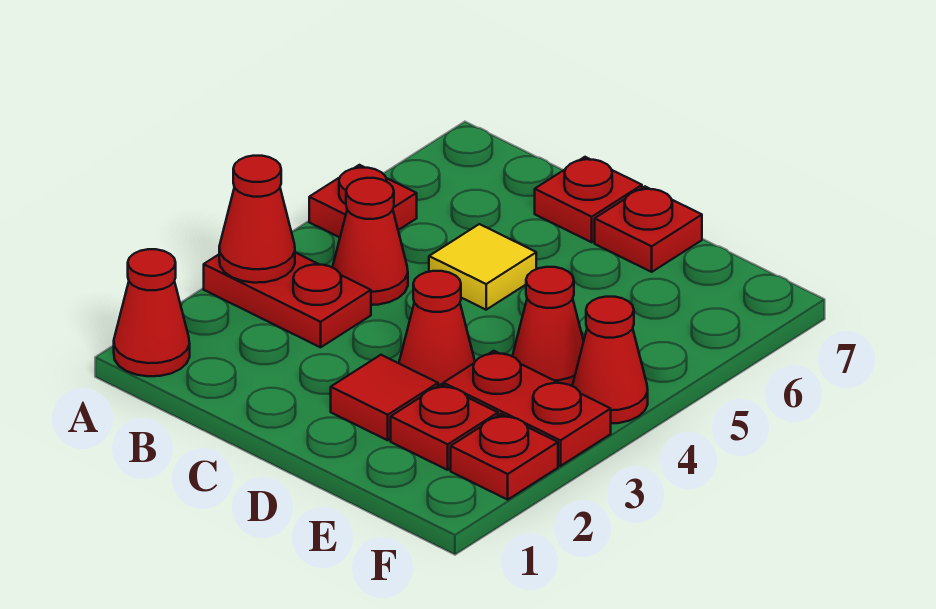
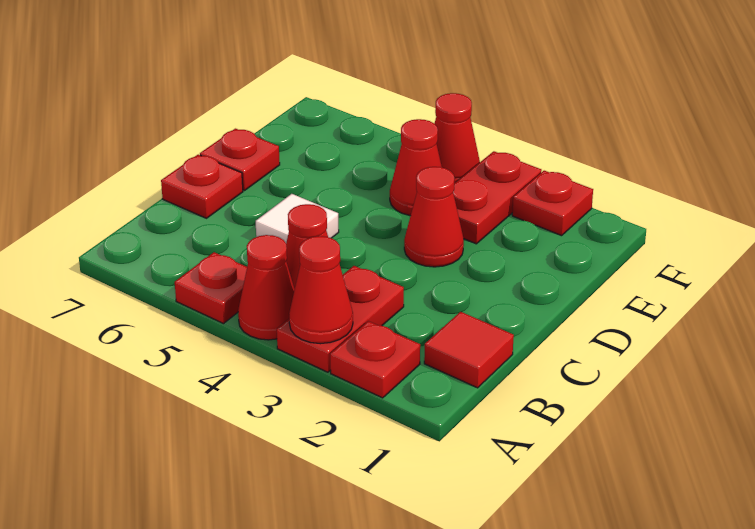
red cone A1 level 1 -> red cone A4 level 1
yellow tile C5 level 1 -> white tile C5 level 1
red tile D2 level 1 -> red tile B1 level 1
red plate E2 level 1 -> red plate A2 level 1

